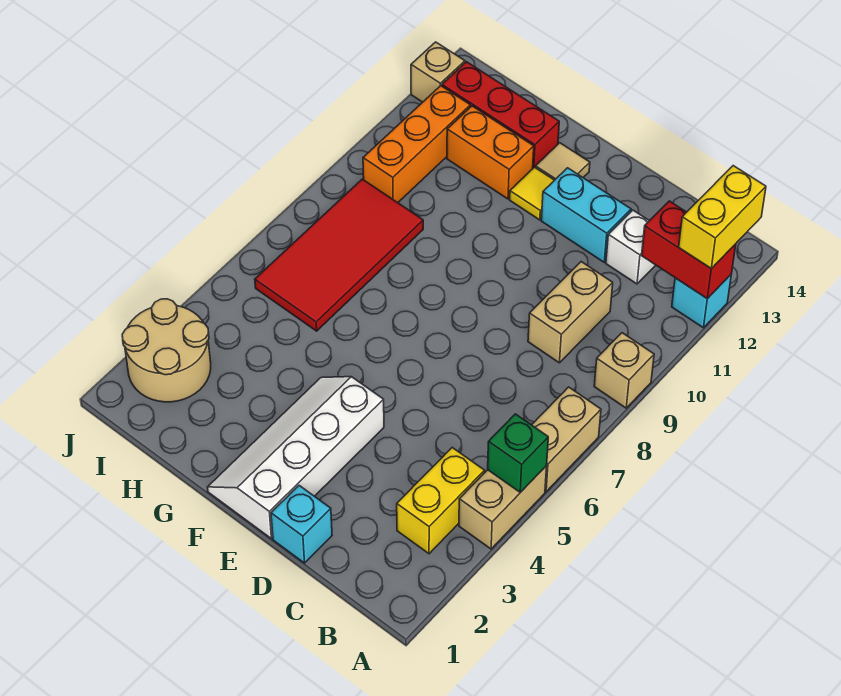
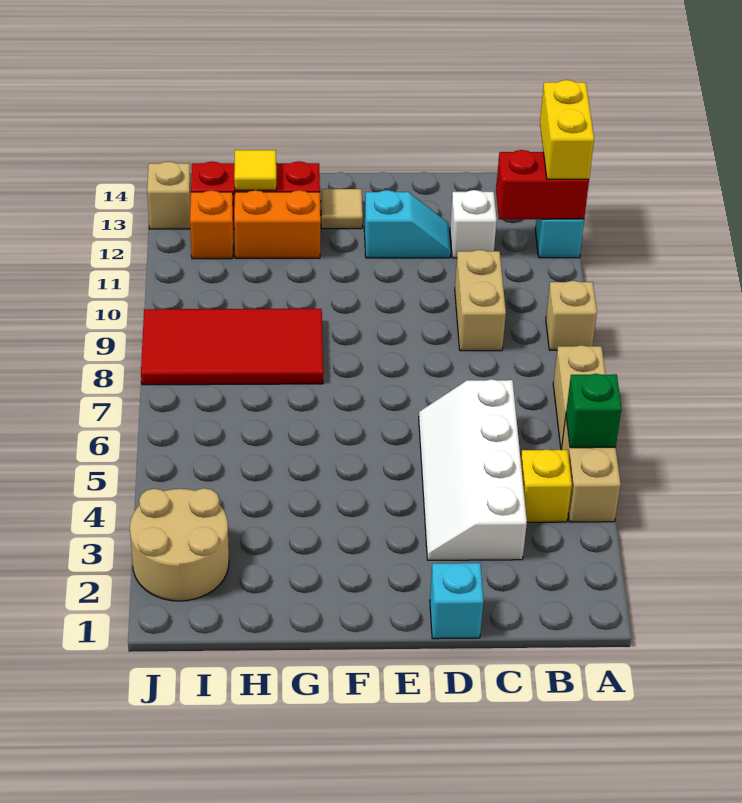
yellow brick B3:B4 level 1 -> yellow brick B4 level 1
cyan brick D12:E12 level 1 -> cyan slope D12:E12 level 1 top E
white slope E1:F4 level 1 top E -> white slope C3:D6 level 1 top C
yellow tile F12 level 1 -> yellow tile H13 level 2
red tile H6:I9 level 1 -> red tile G8:J9 level 1
orange brick I10:I12 level 1 -> orange brick I12 level 1

